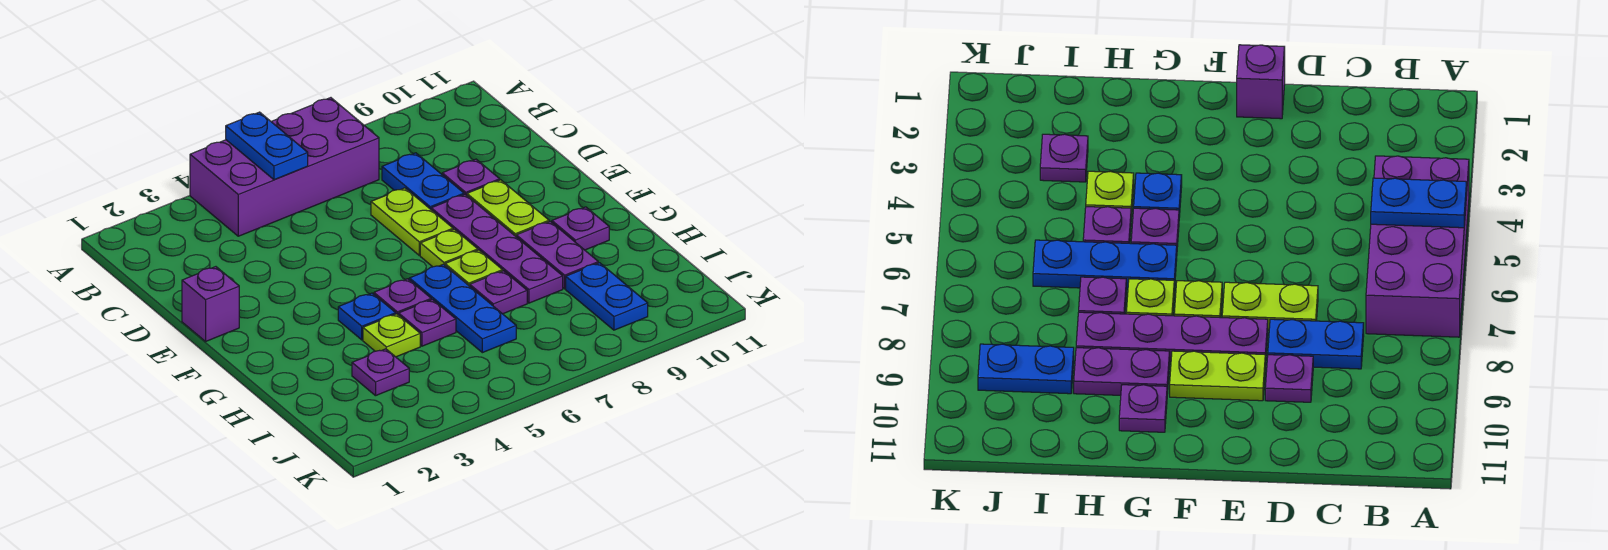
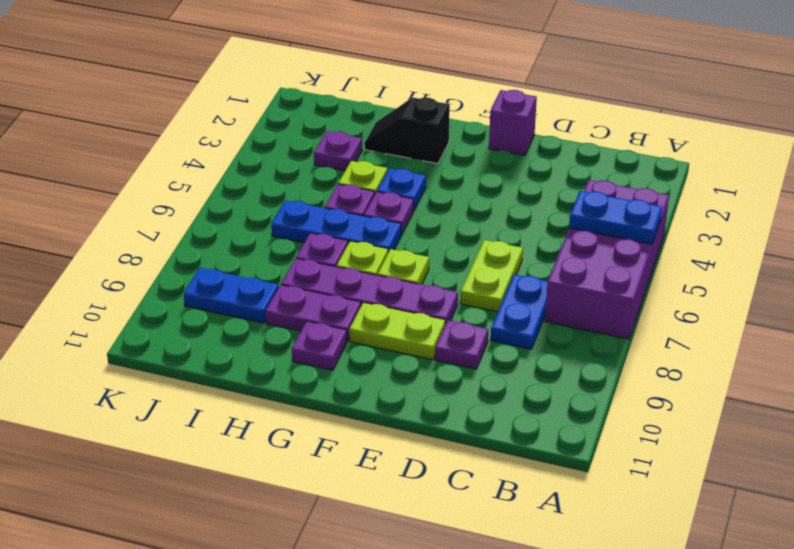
blue plate C8:D8 level 1 -> blue plate C7:C8 level 1
lime plate D7:E7 level 1 -> lime plate D6:D7 level 1
none -> black slope G2:H2 level 1 top G

